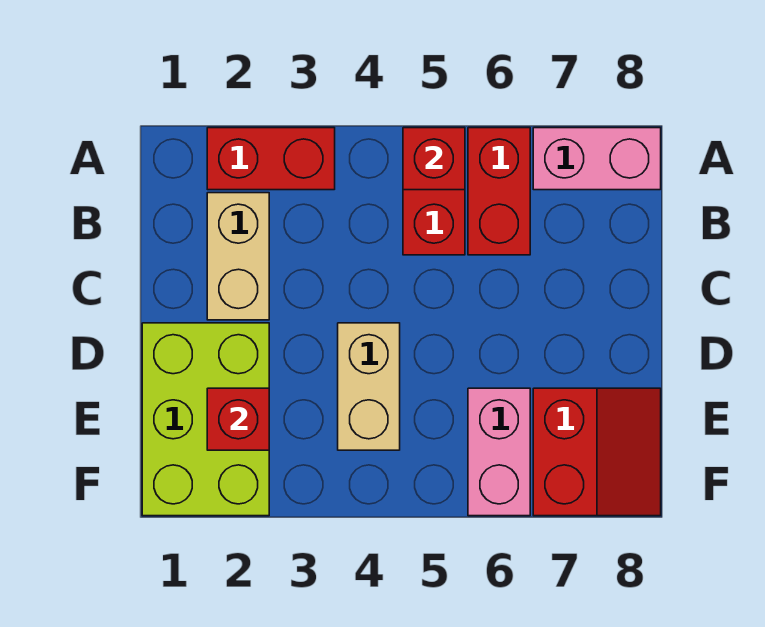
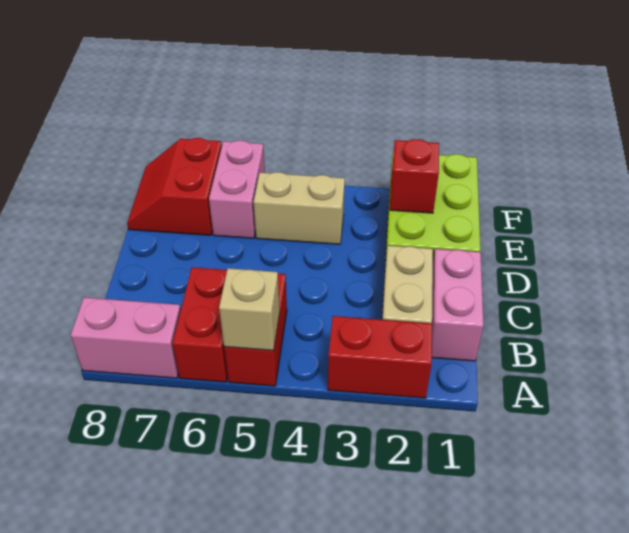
red brick A5 level 2 -> tan brick A5 level 2
none -> pink brick B1:C1 level 1
tan brick D4:E4 level 1 -> tan brick E4:E5 level 1

